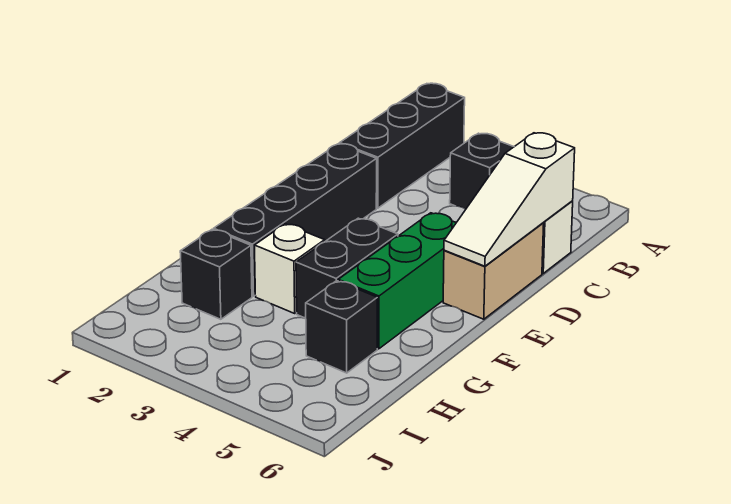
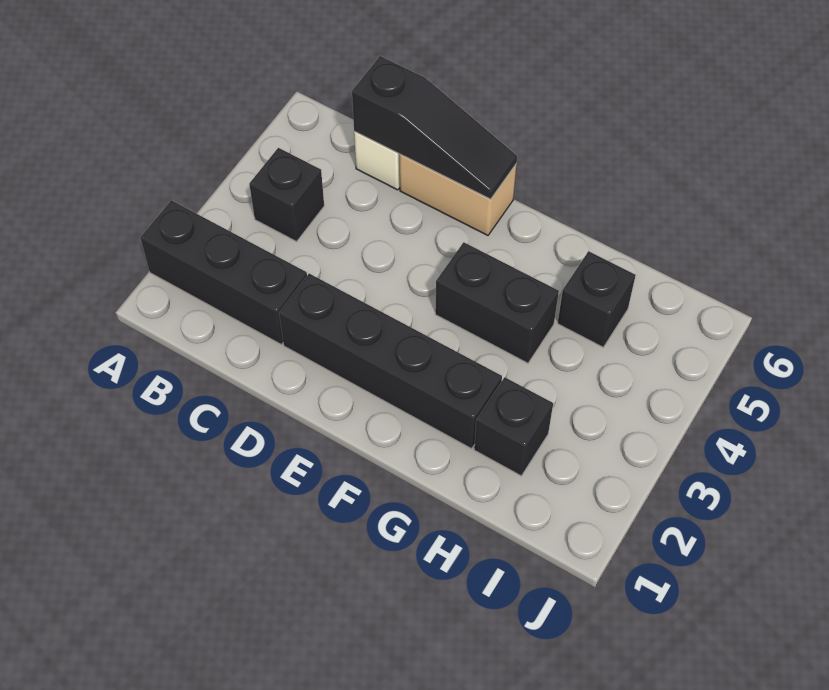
white slope C6:E6 level 2 top C -> black slope C6:E6 level 2 top C
green brick E5:G5 level 1 -> none
white brick G3 level 1 -> none

